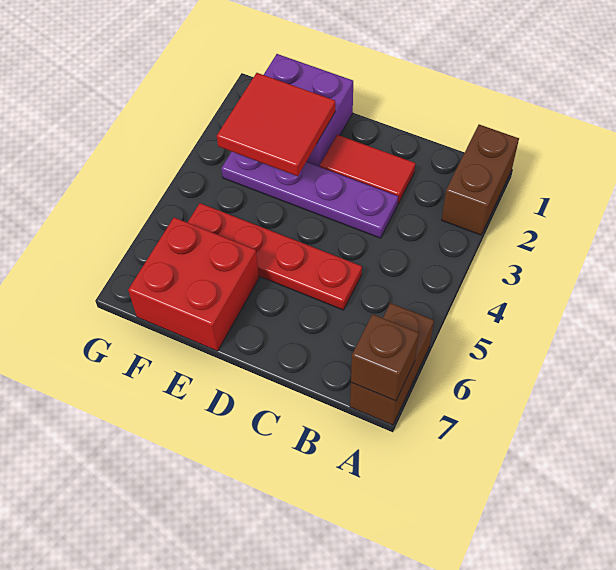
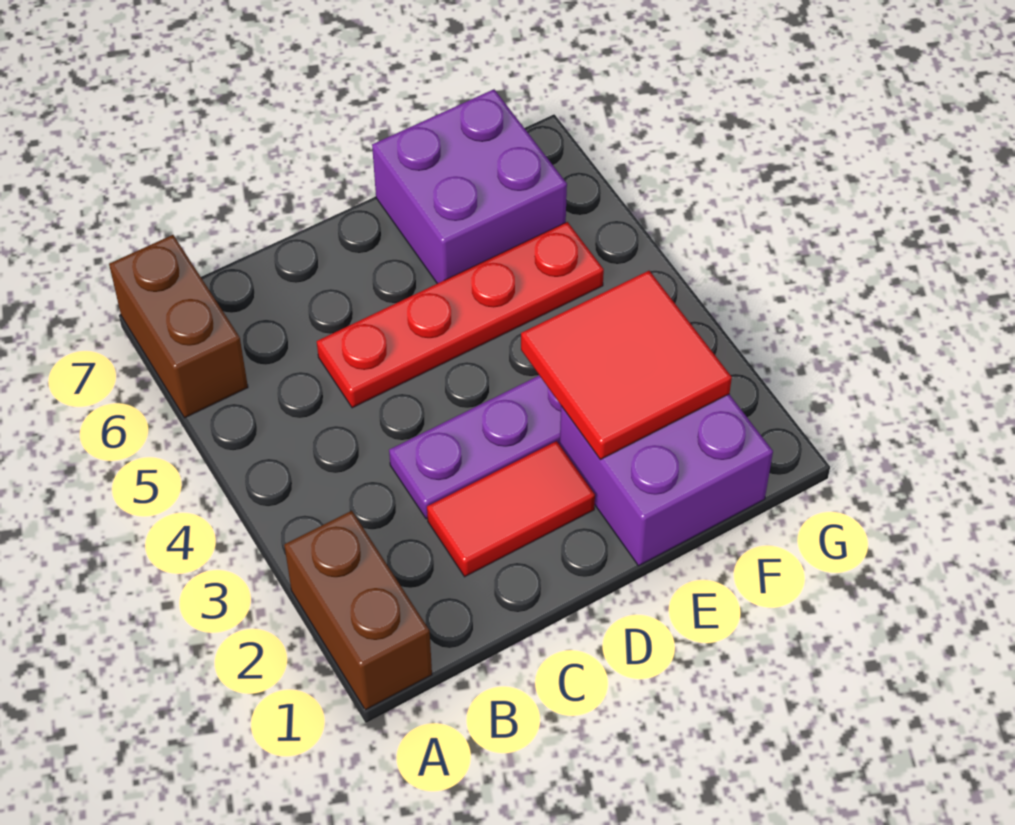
brown brick A7 level 2 -> none
red brick E6:F7 level 1 -> purple brick E6:F7 level 1

